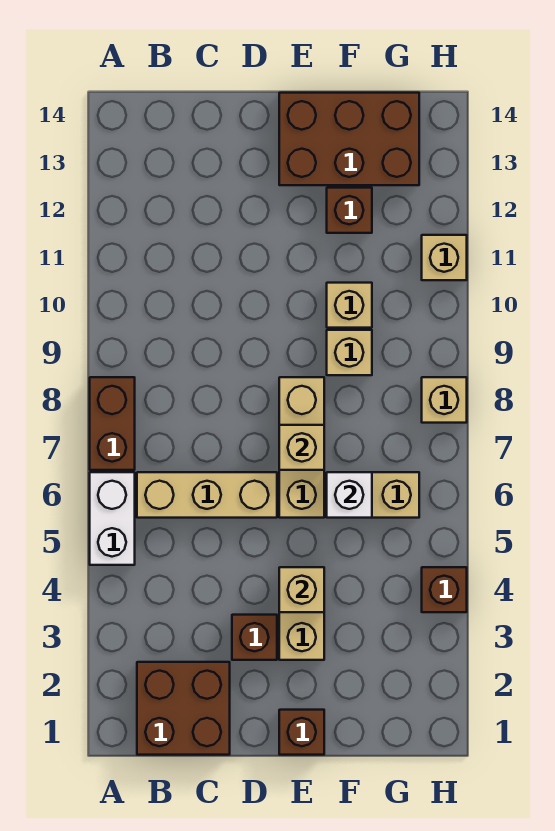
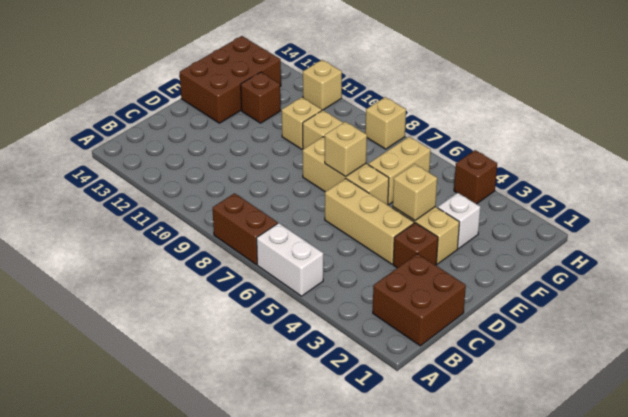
tan brick B6:D6 level 1 -> tan brick D4:D6 level 1
brown brick E1 level 1 -> none
white brick F6 level 2 -> white brick F3 level 1

